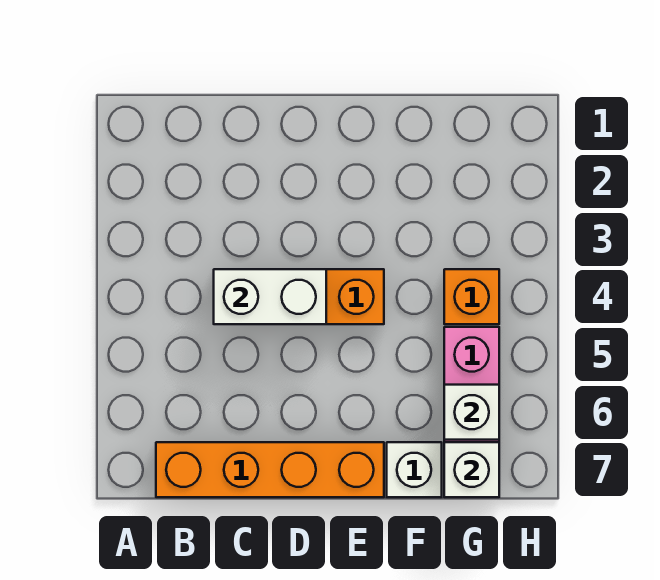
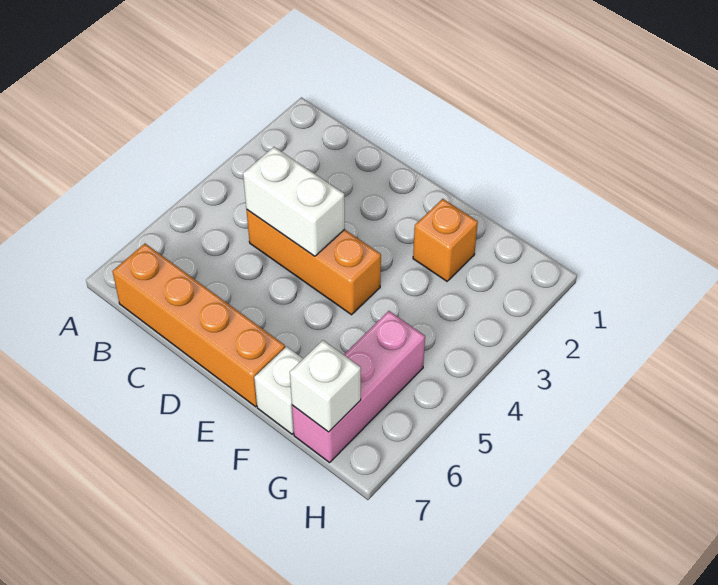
orange brick G4 level 1 -> orange brick F2 level 1
white brick G6 level 2 -> none

